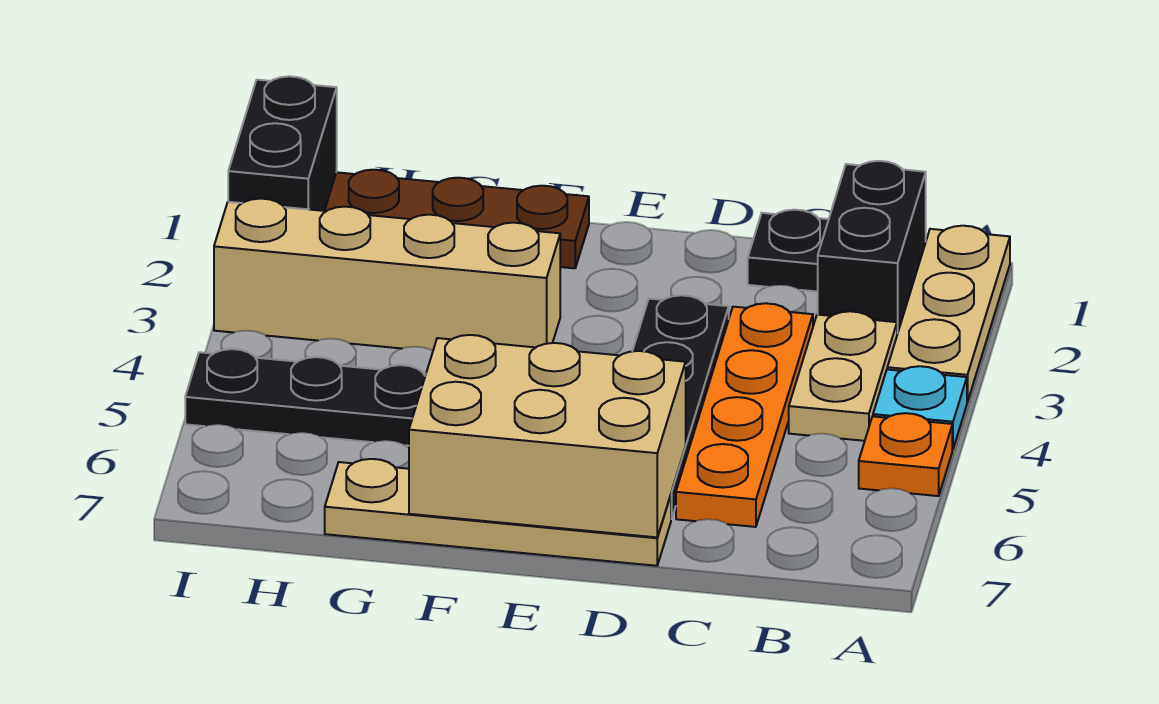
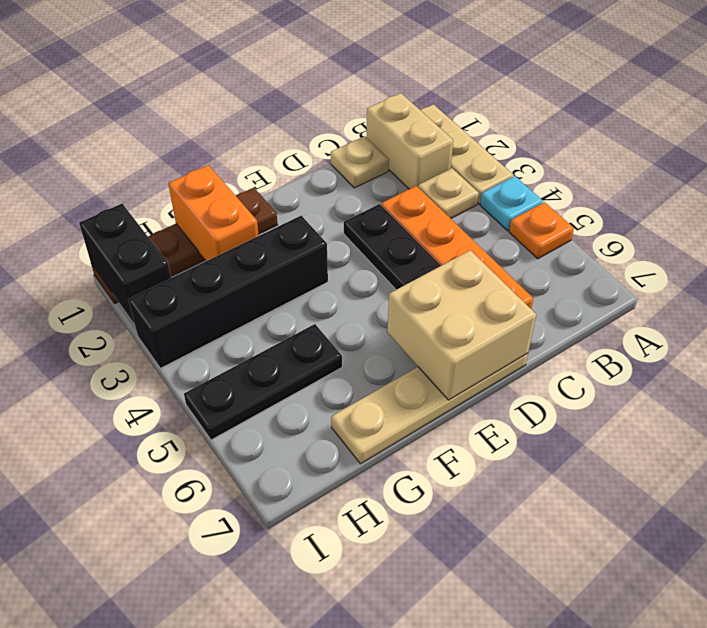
black brick B1:B2 level 1 -> tan brick B1:B2 level 1
tan plate B3:B4 level 1 -> tan plate B3 level 1
black plate C1 level 1 -> tan plate C1 level 1
tan brick D6:F7 level 2 -> tan brick D6:E7 level 2
tan brick F3:I3 level 1 -> black brick F3:I3 level 1
none -> orange brick G1:G2 level 2

